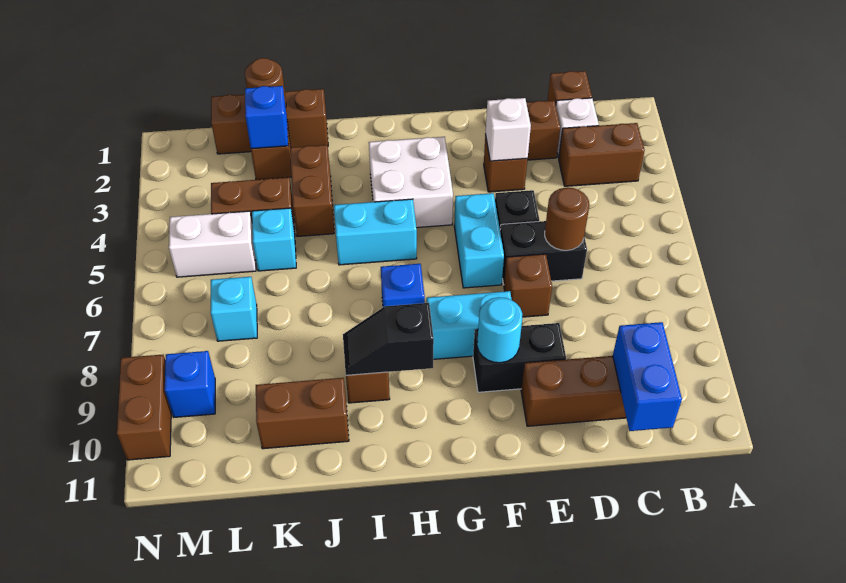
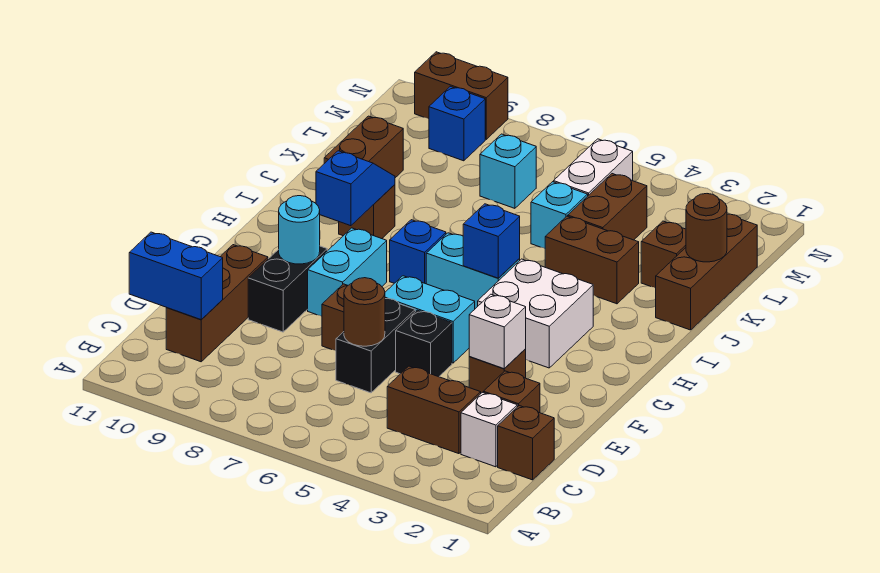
brown brick B3:C3 level 1 -> brown brick C3:C4 level 1
cyan brick H5:I5 level 1 -> cyan brick H5:H6 level 1
black slope H9:I9 level 2 top H -> blue slope H9:I9 level 2 top H
blue brick K2 level 2 -> blue brick H5 level 2

